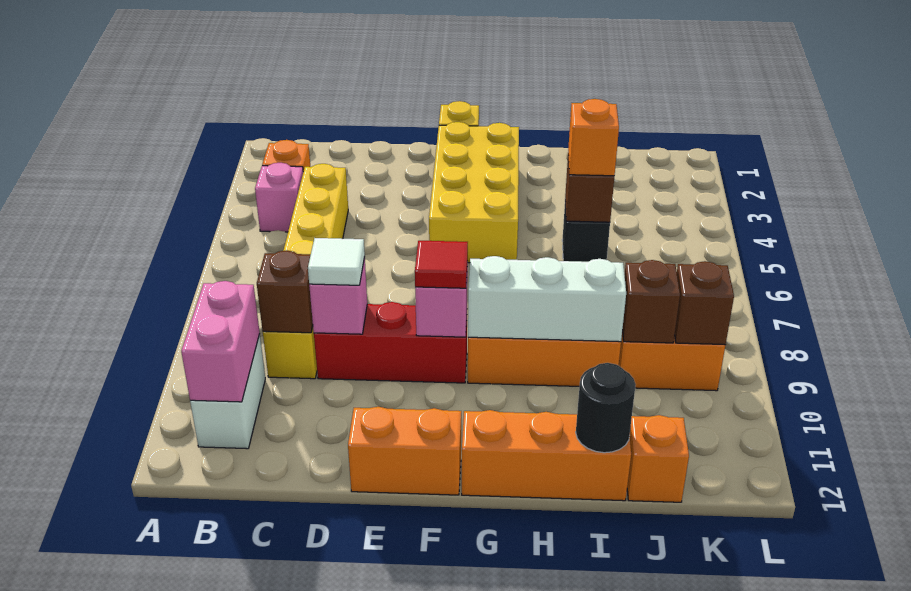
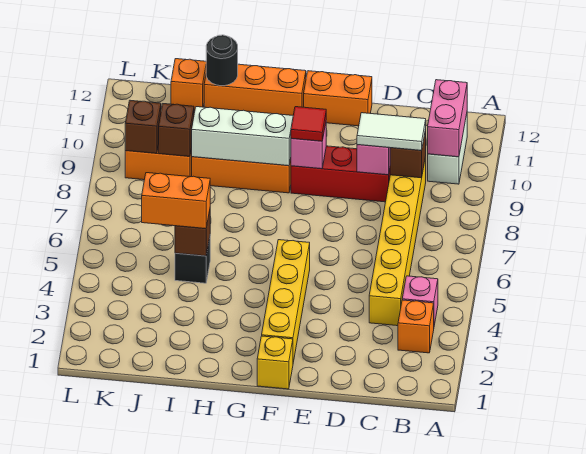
white tile D9 level 3 -> white tile C9:D9 level 3
yellow brick F2:G5 level 1 -> yellow brick F2:F5 level 1
orange brick I5 level 3 -> orange brick I5:J5 level 3

